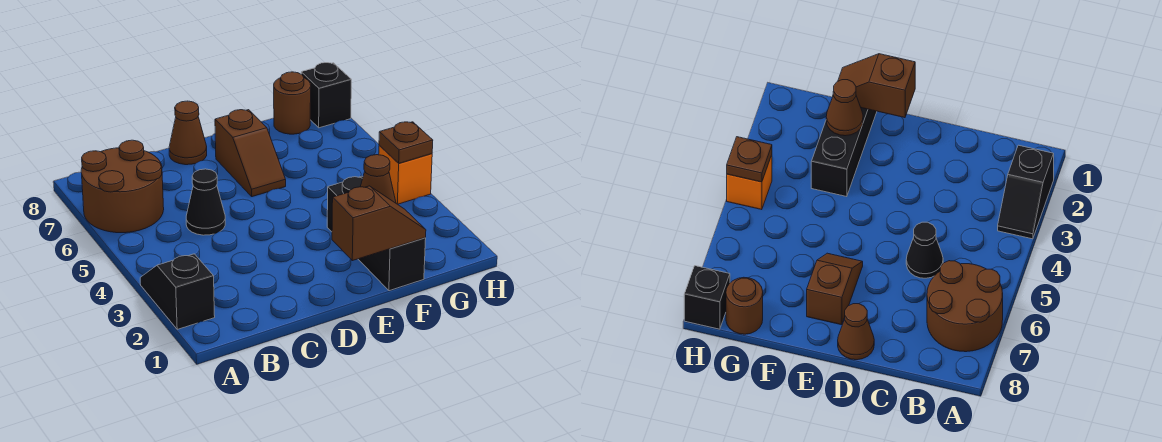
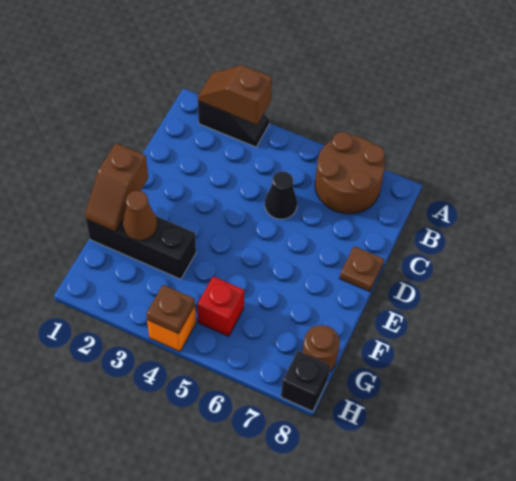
brown cone D8 level 1 -> brown plate D8 level 1
brown slope E6:E7 level 1 top 7 -> brown slope A2:A3 level 2 top 3
none -> red brick G5 level 1

